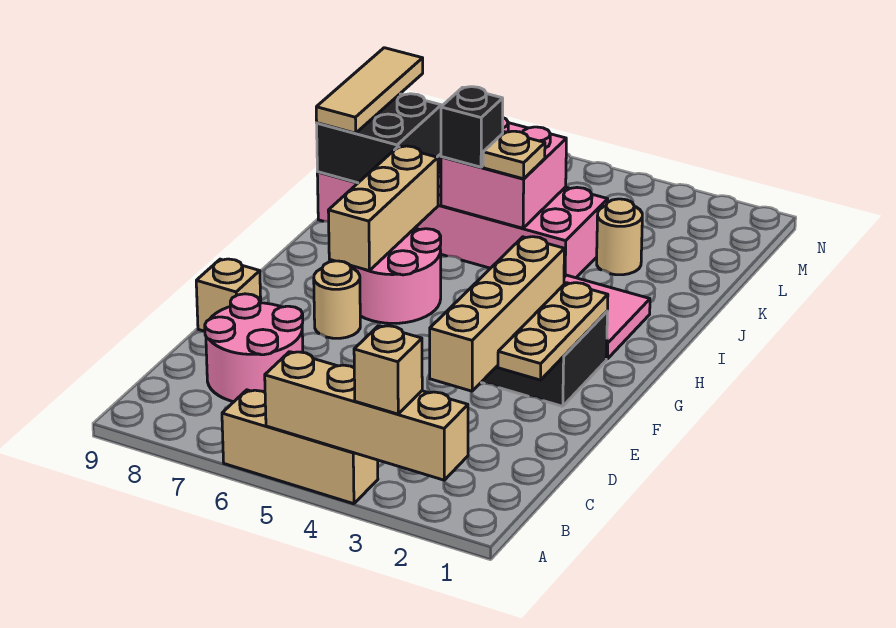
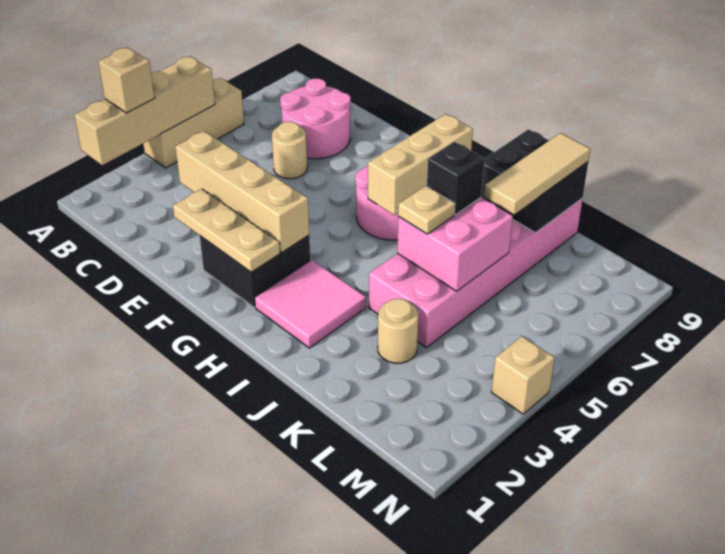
tan brick E9 level 1 -> tan brick N4 level 1
tan round brick F7 level 1 -> tan round brick D6 level 1
tan brick G7:I7 level 2 -> tan brick H6:H8 level 2
tan tile J9:L9 level 3 -> tan tile K7:K9 level 3

